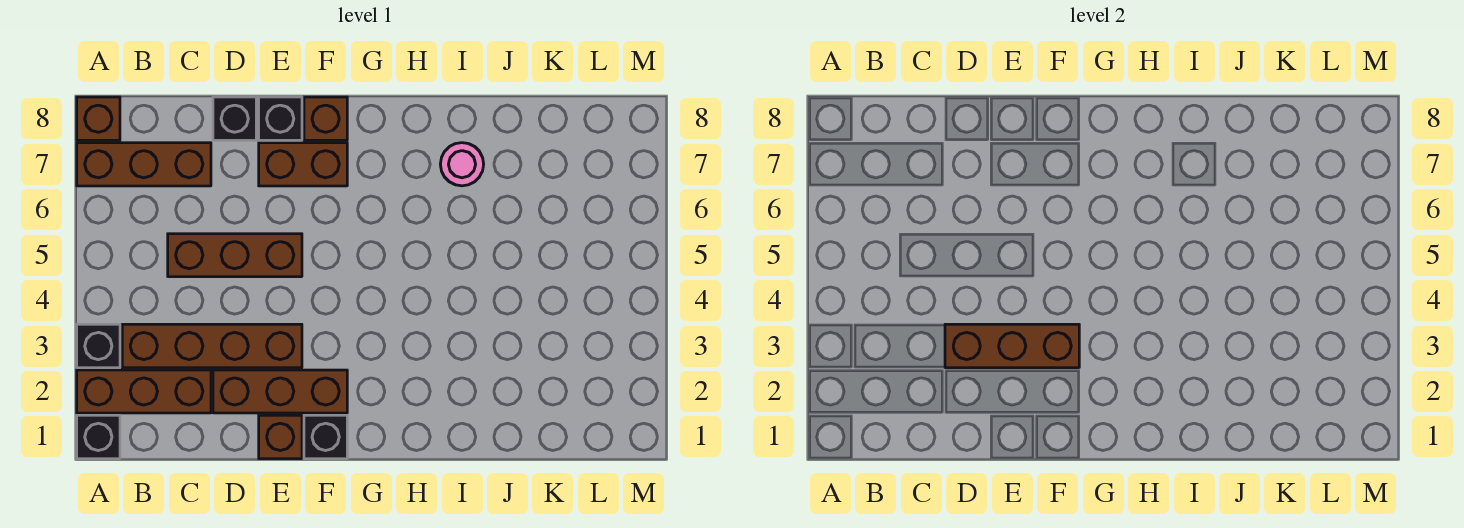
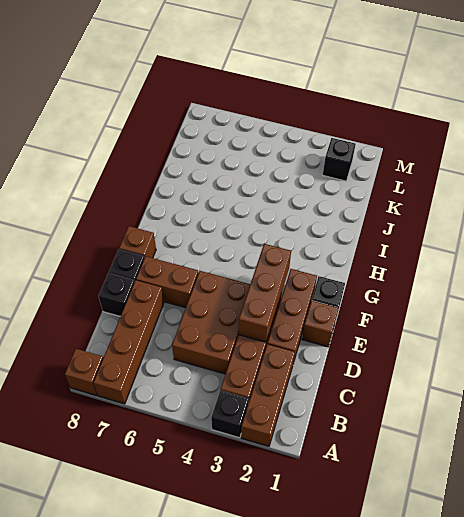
black brick A1 level 1 -> black brick L2 level 1
brown brick A7:C7 level 1 -> brown brick A7:D7 level 1
brown brick C5:E5 level 1 -> brown brick C4:E5 level 1
brown brick E7:F7 level 1 -> brown brick E6:E7 level 1
pink round brick I7 level 1 -> none

